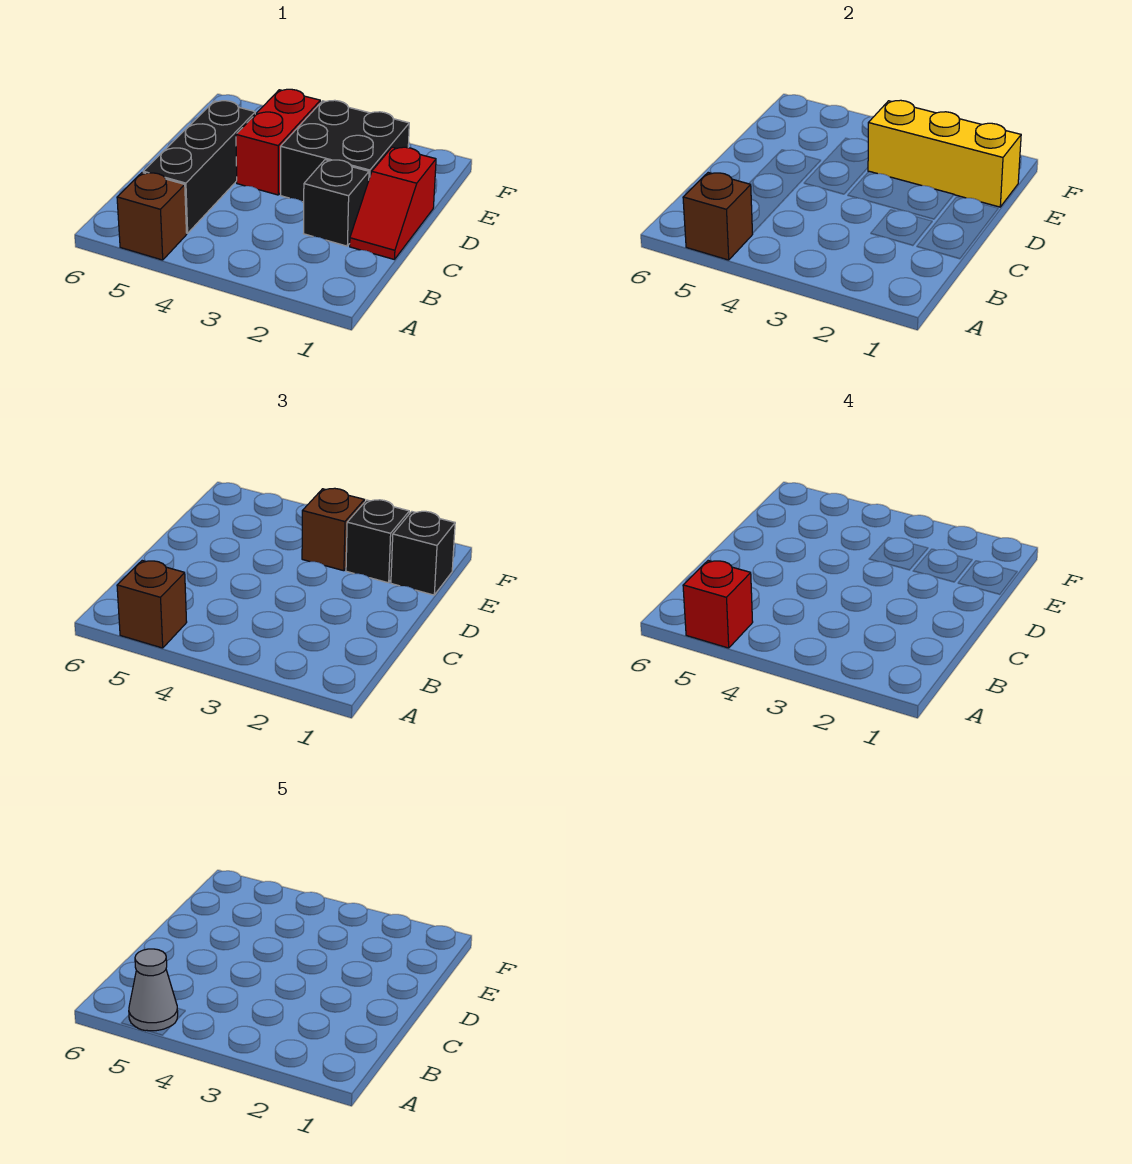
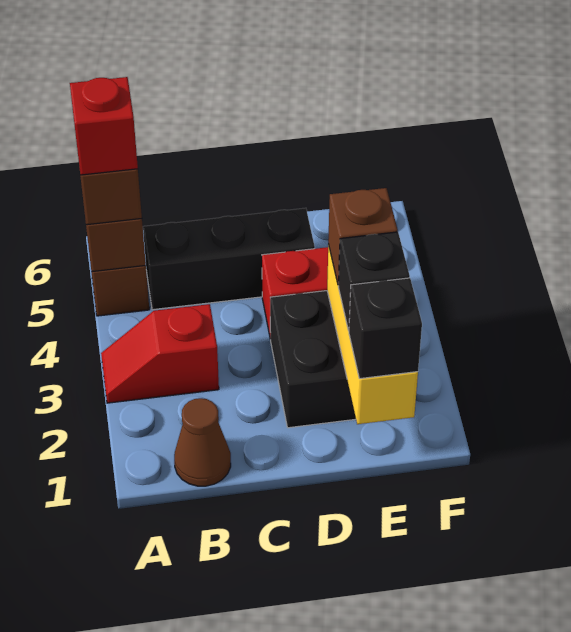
grey cone A5 level 5 -> none
none -> brown cone B1 level 1
red slope C1:D1 level 1 top D -> red slope A3:B3 level 1 top B
black brick C2 level 1 -> none

